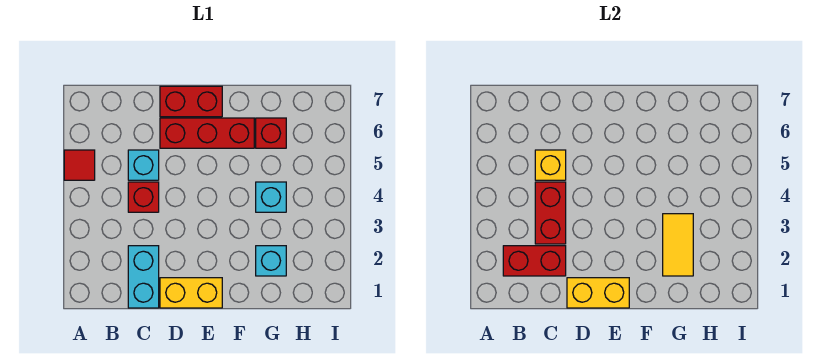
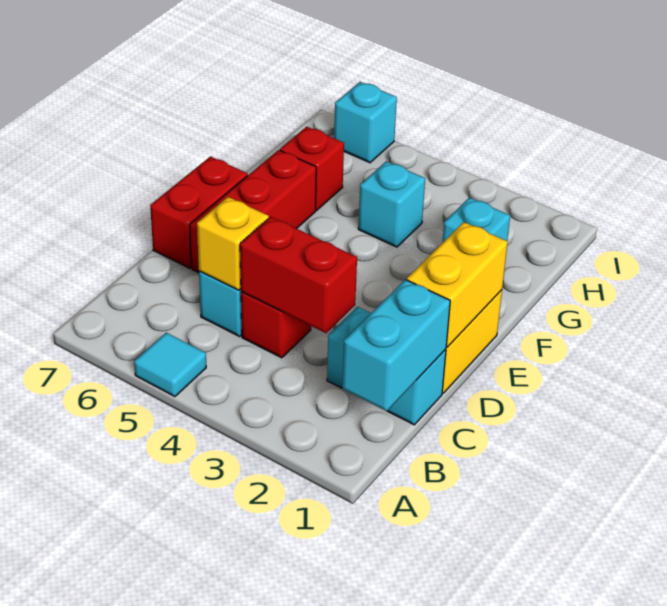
red tile A5 level 1 -> cyan tile A5 level 1
none -> cyan brick B1:C1 level 2
red brick B2:C2 level 2 -> none
yellow tile G2:G3 level 2 -> none
none -> cyan brick I6 level 1

